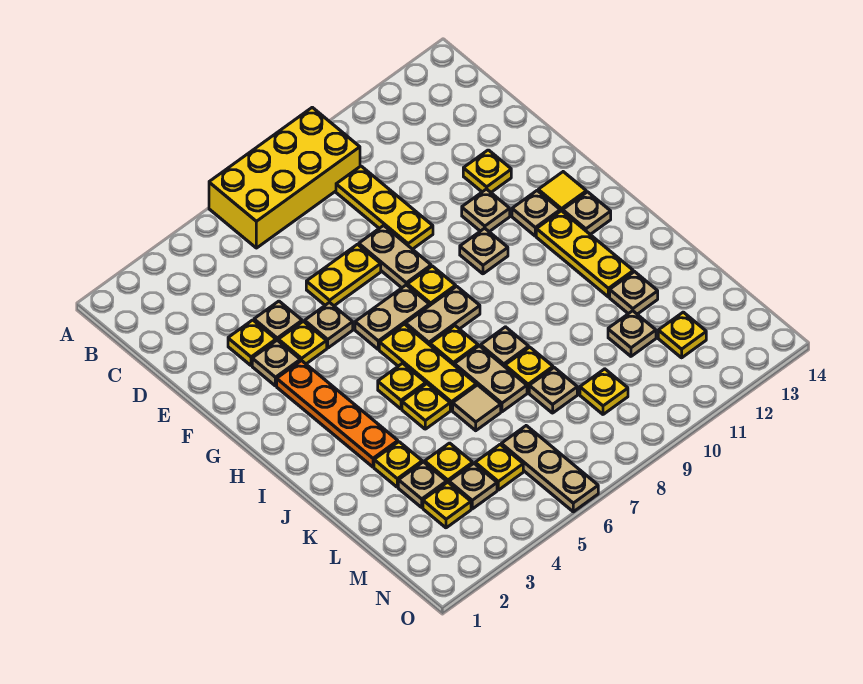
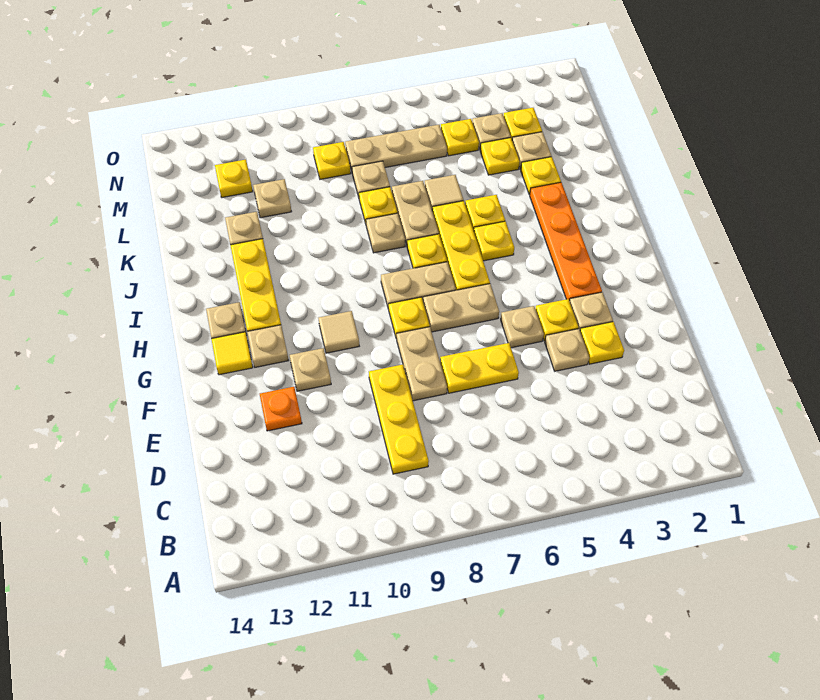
yellow brick A6:B9 level 1 -> none
yellow plate E12 level 1 -> orange plate E12 level 1
tan plate G10 level 1 -> tan tile G10 level 1
tan plate M6:O6 level 1 -> tan plate M6:M8 level 1

